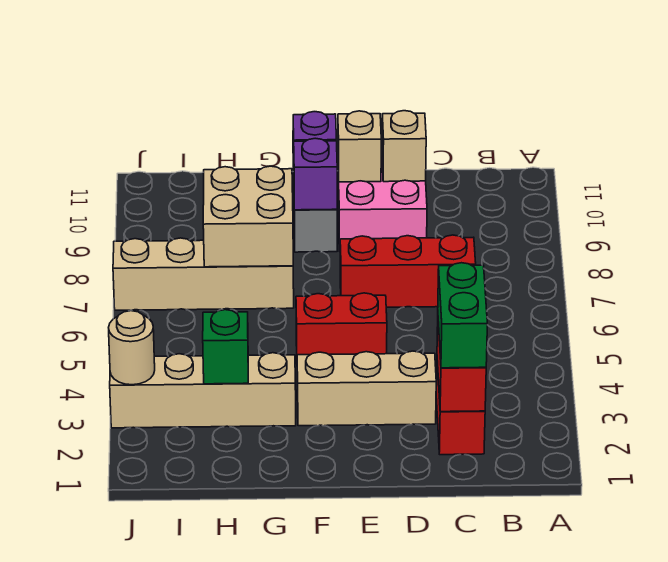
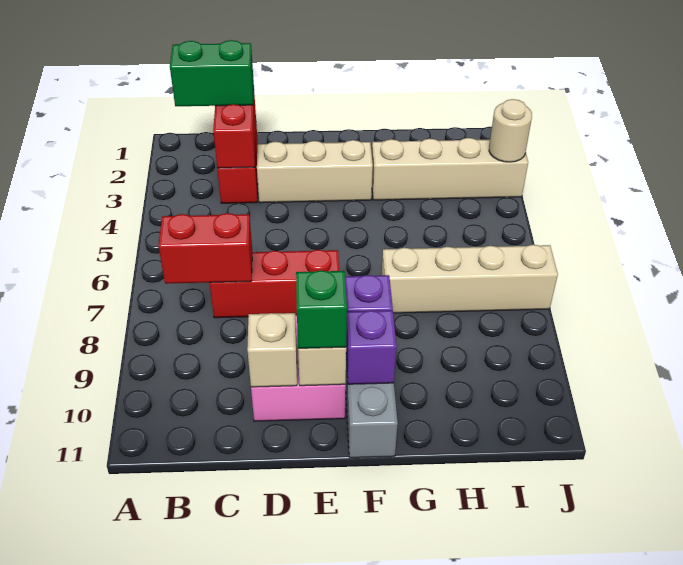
green brick C2:C3 level 3 -> green brick B2:C2 level 3
red brick E5:F5 level 1 -> red brick B7:C7 level 2
tan brick G7:H8 level 2 -> none
green brick H3 level 2 -> green brick E10 level 3

